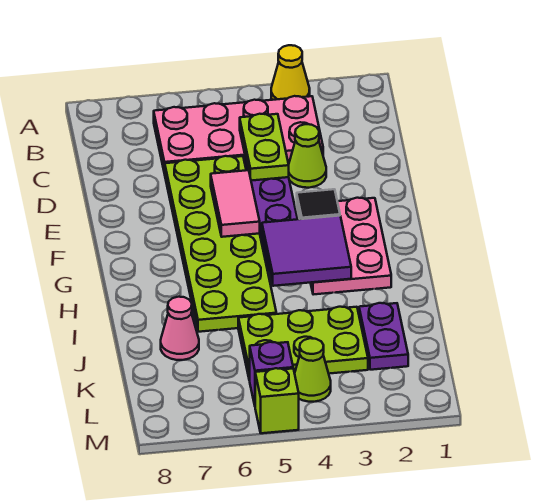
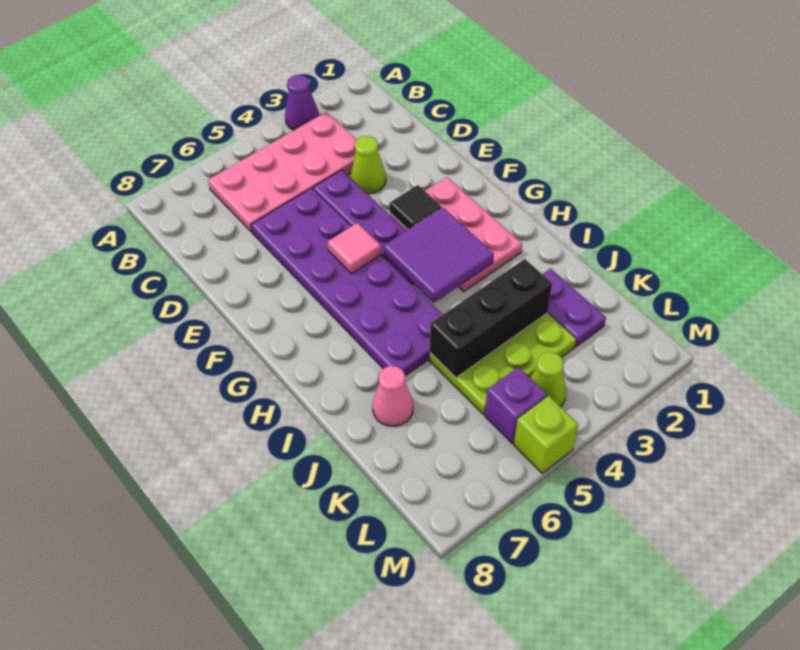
yellow cone A3 level 1 -> purple cone A3 level 1
lime plate C4:D4 level 2 -> none
lime plate D5:I6 level 1 -> purple plate D5:I6 level 1
pink tile E5:F5 level 2 -> pink tile F5 level 2
none -> black brick J3:J5 level 2

